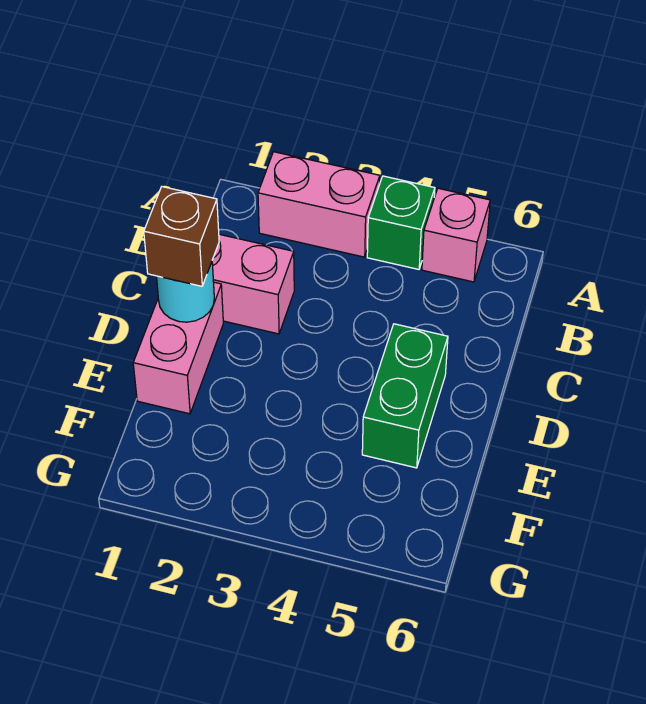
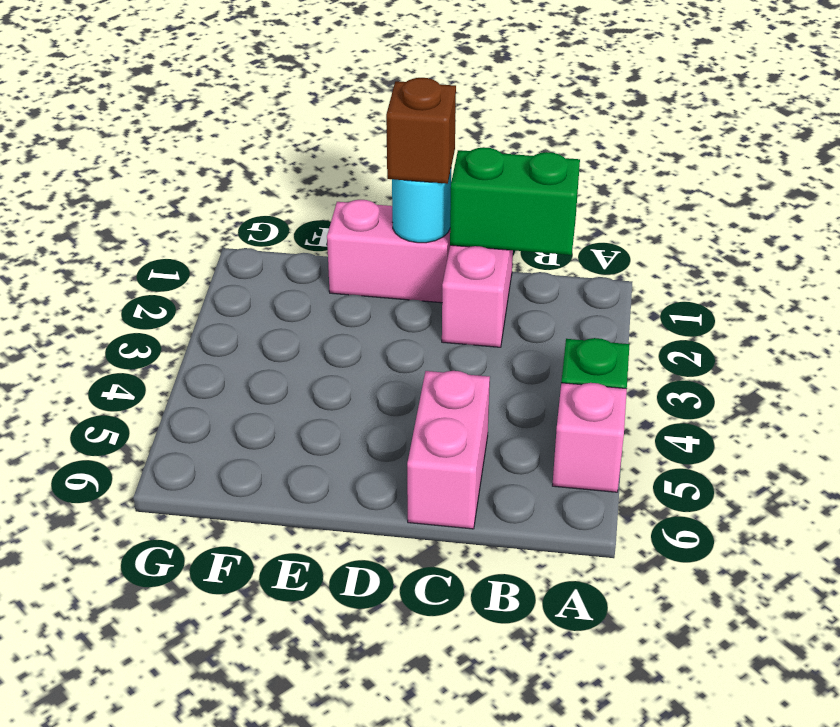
pink brick A2:A3 level 1 -> pink brick C5:C6 level 1
green brick D5:E5 level 1 -> green brick B1:C1 level 2

